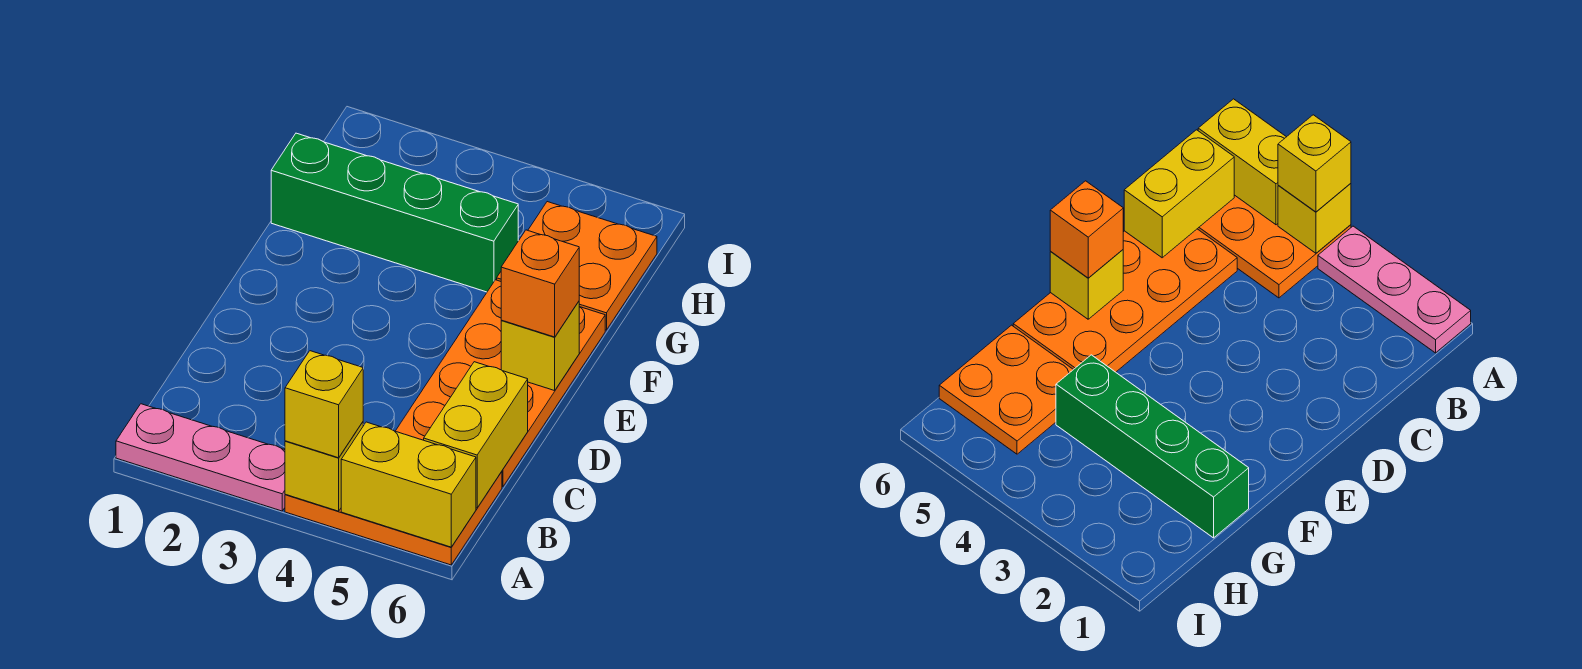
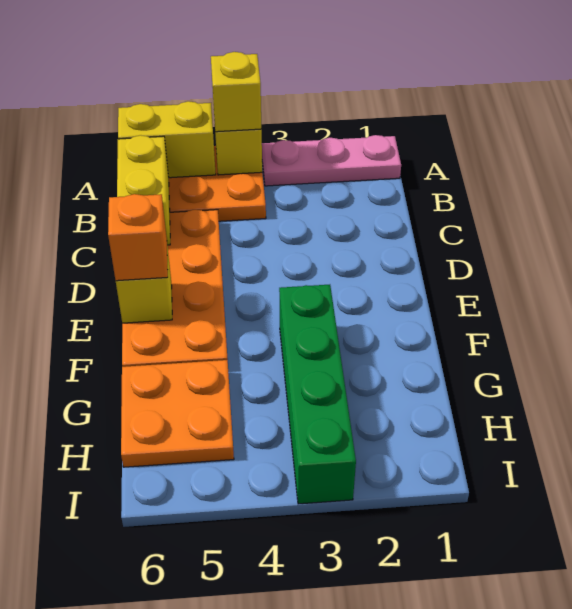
green brick G1:G4 level 1 -> green brick F3:I3 level 1

